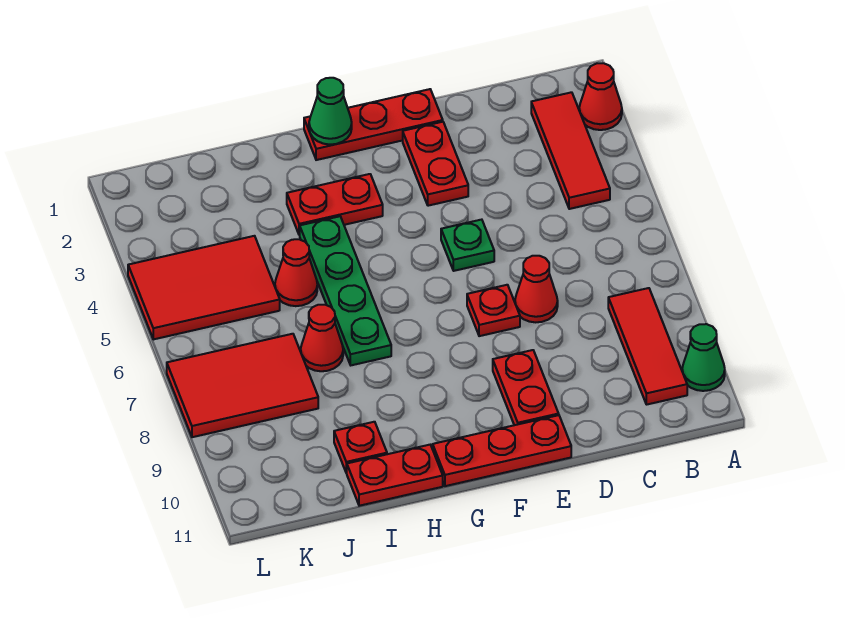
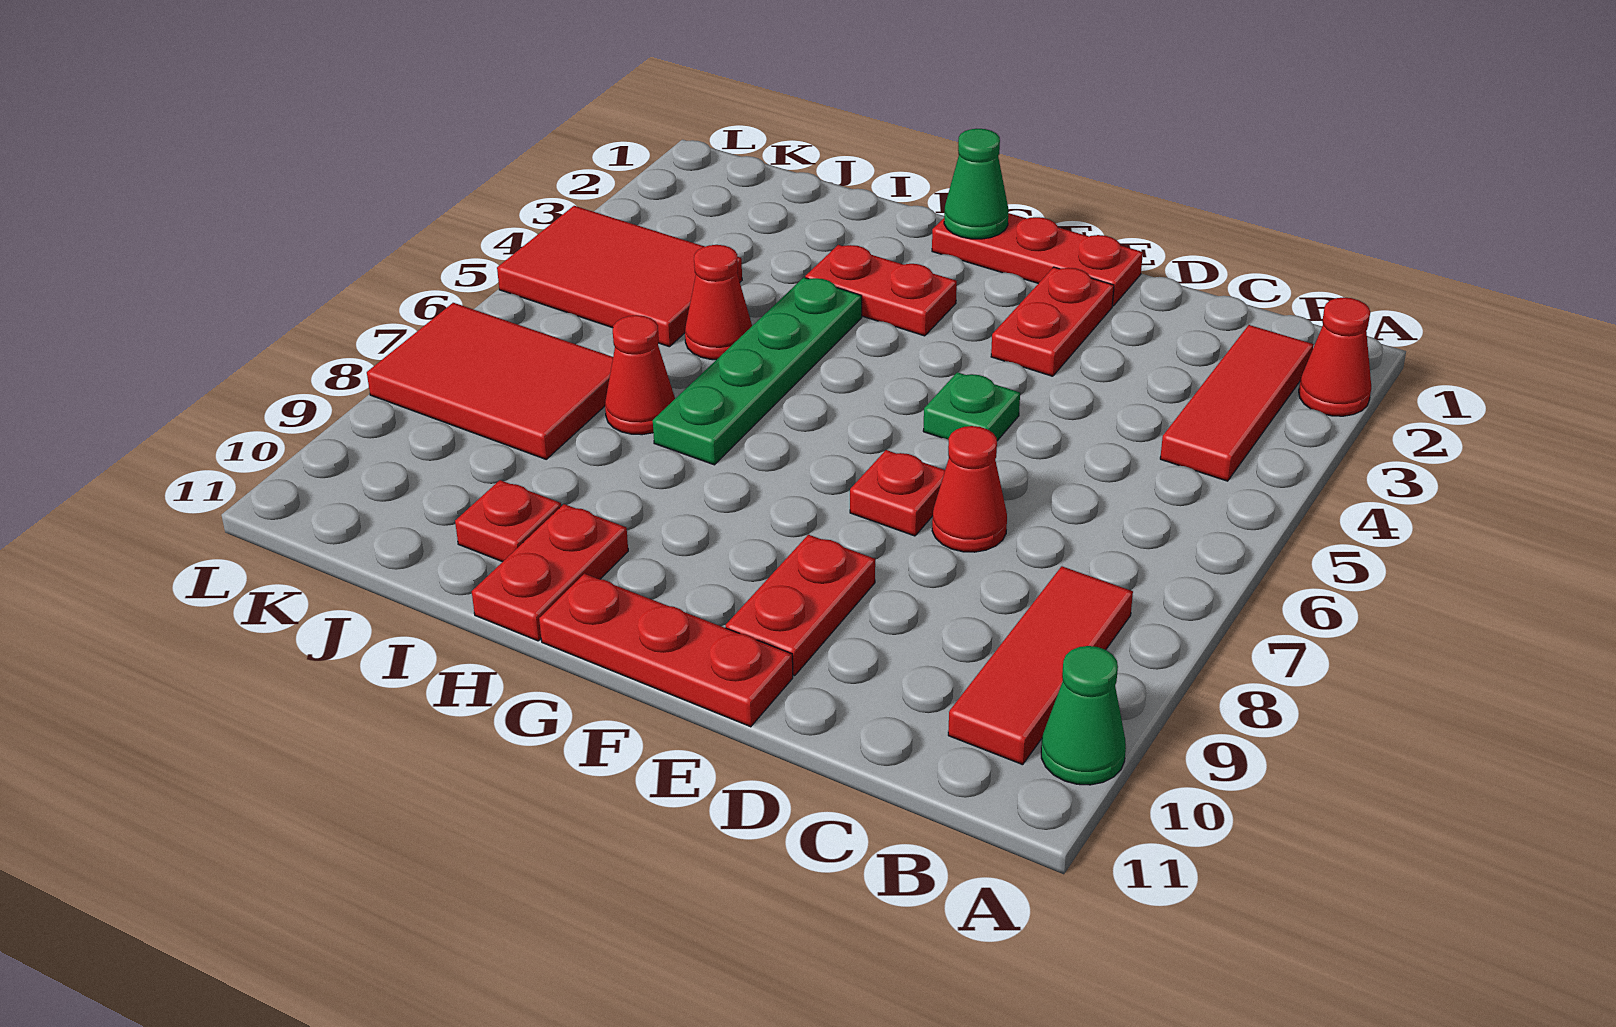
red plate H11:I11 level 1 -> red plate H10:H11 level 1

